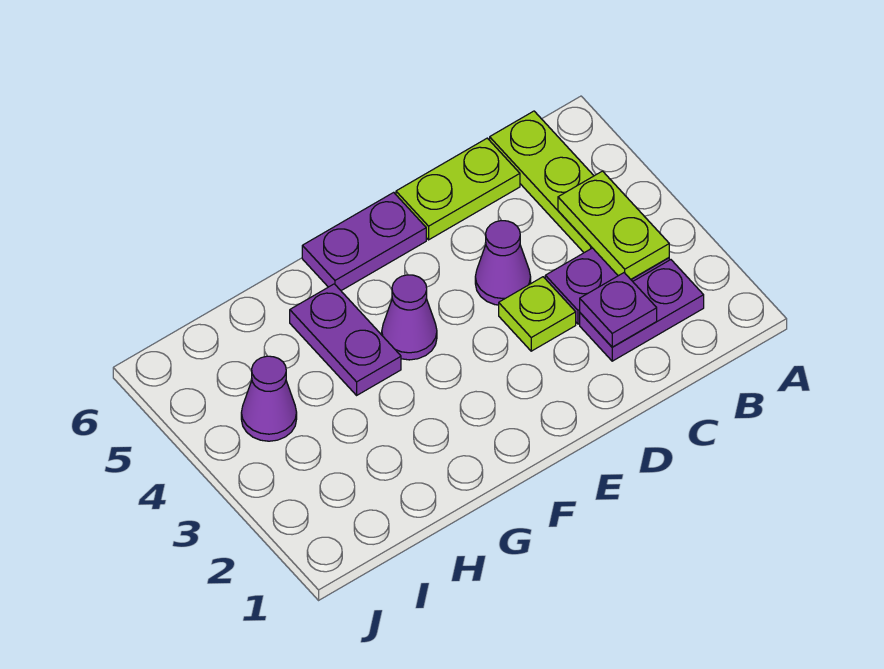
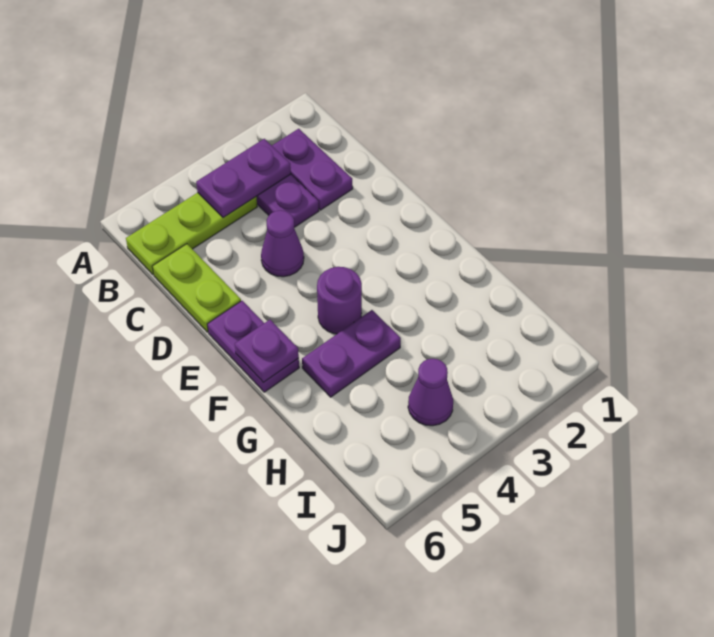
lime plate B3:B4 level 2 -> purple plate B3:B4 level 2
purple plate C2 level 2 -> purple plate F6 level 2
lime plate D3 level 1 -> none
purple cone F4 level 1 -> purple round brick F4 level 1

